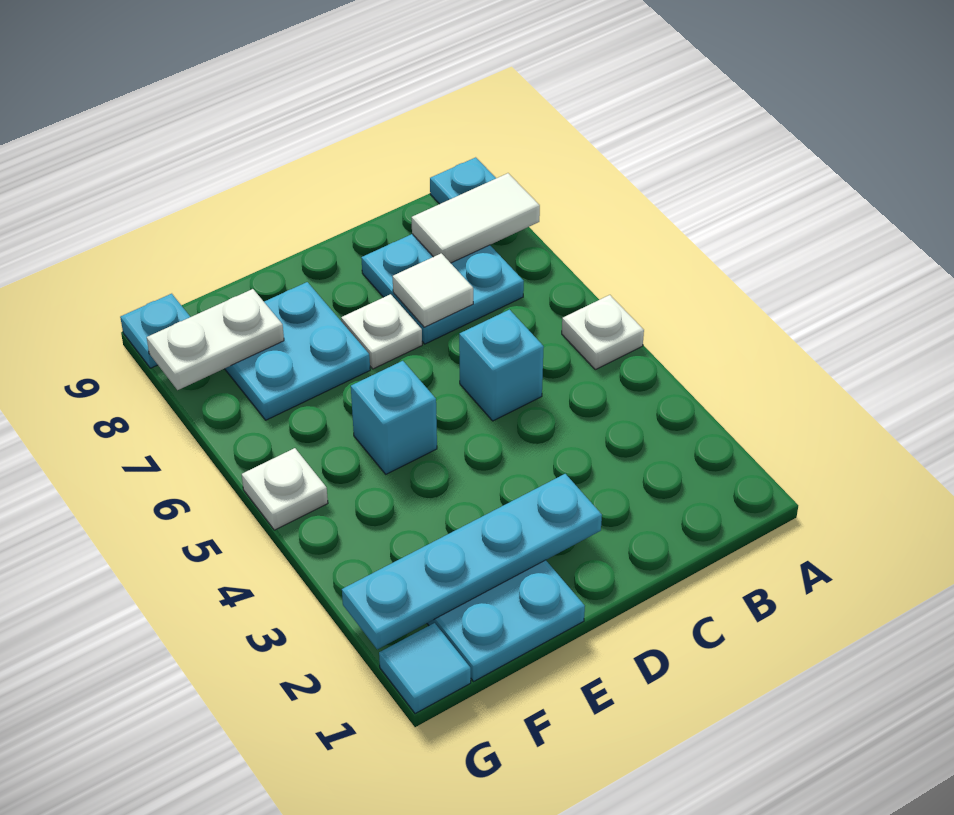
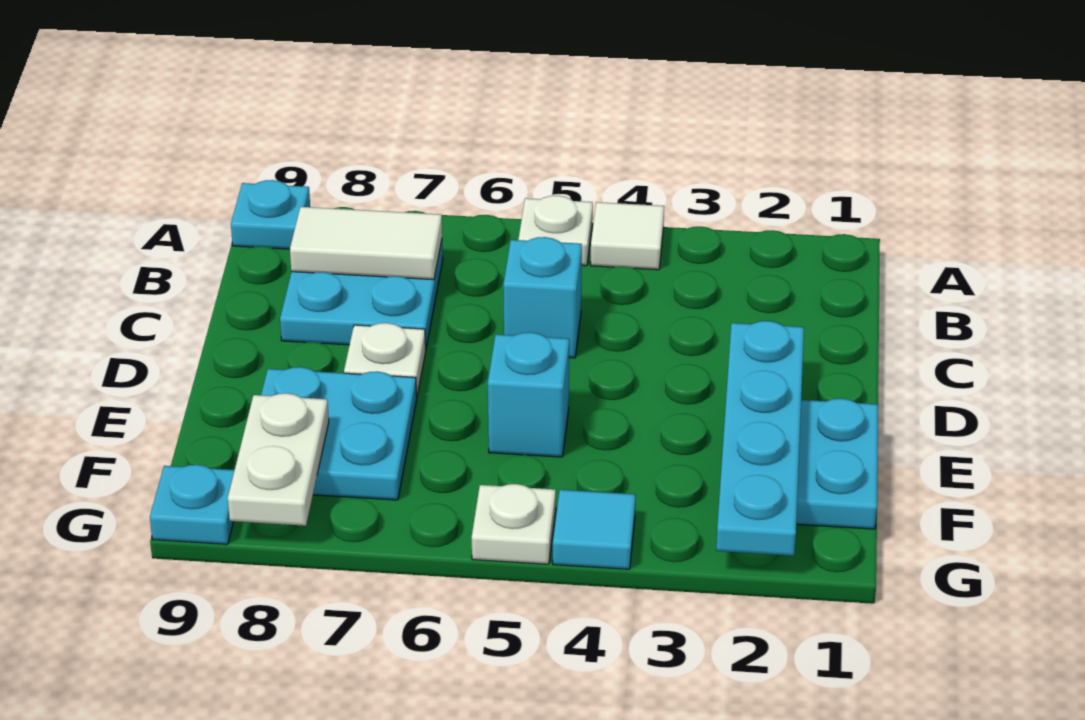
white tile A8:B8 level 2 -> white tile B7:B8 level 2
white tile C7 level 2 -> white tile A4 level 1
cyan tile G1 level 1 -> cyan tile G4 level 1

